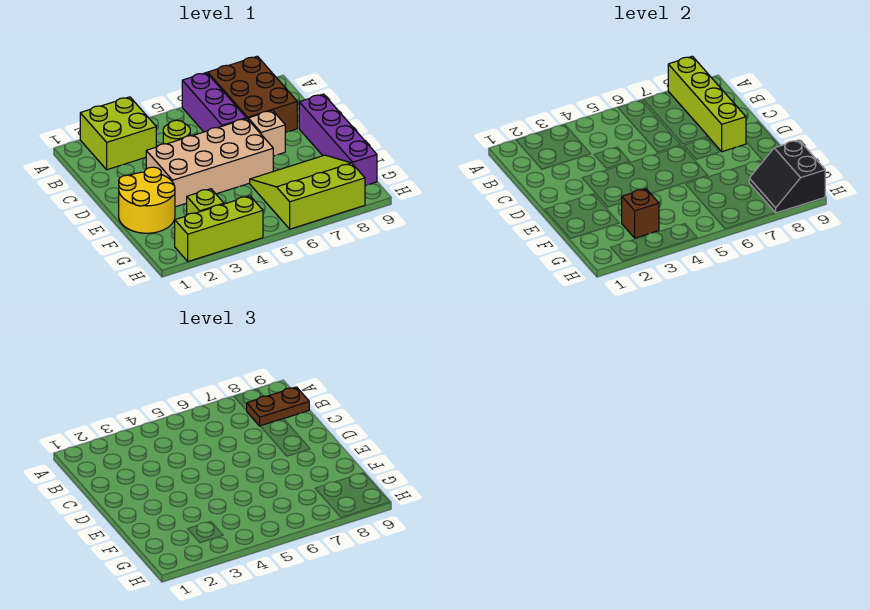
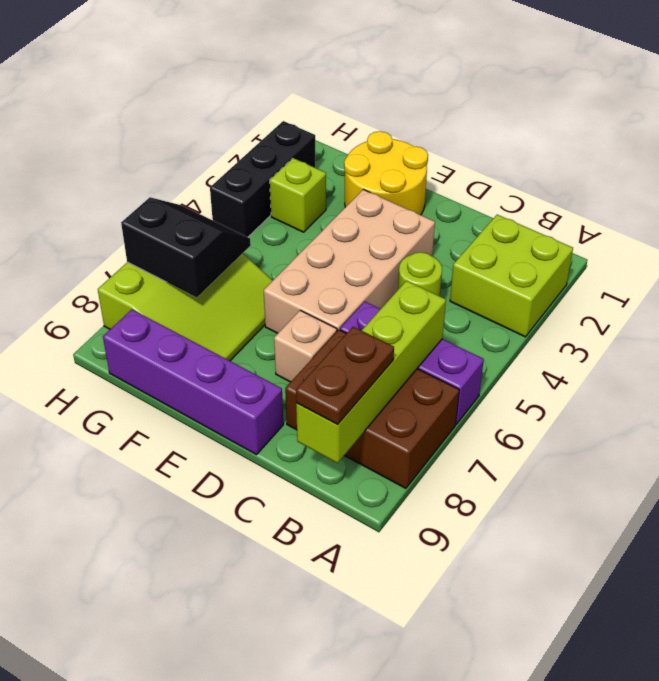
lime brick A8:D8 level 2 -> lime brick B6:B9 level 2
brown brick G3 level 2 -> none
black slope G8:H9 level 2 top 9 -> black slope G6:H7 level 2 top 7
lime brick H2:H4 level 1 -> black brick H2:H4 level 1

